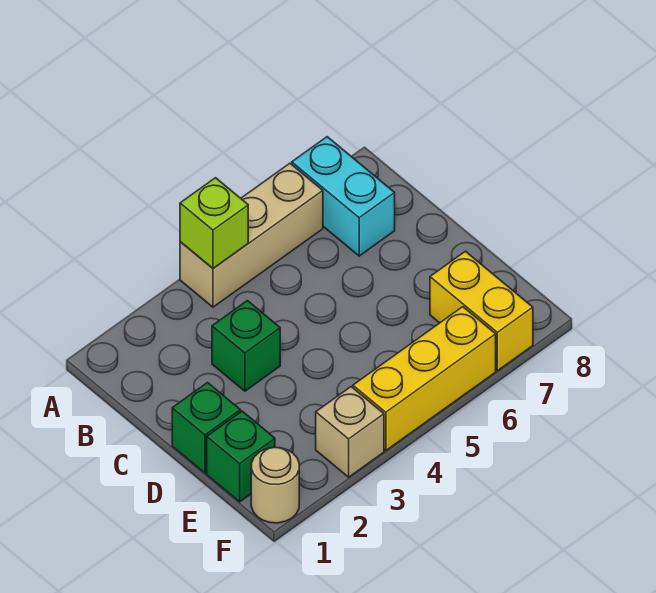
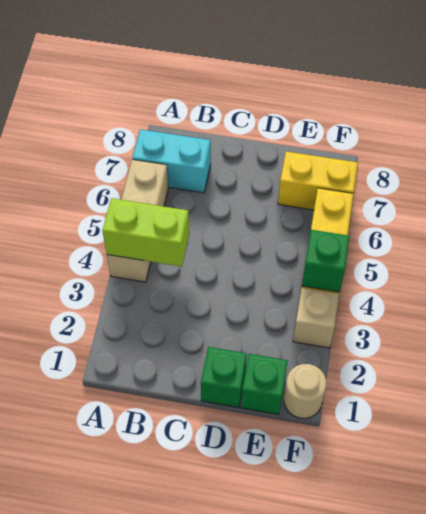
lime brick A4 level 2 -> lime brick A4:B4 level 2
green brick C3 level 1 -> green brick F4 level 2

